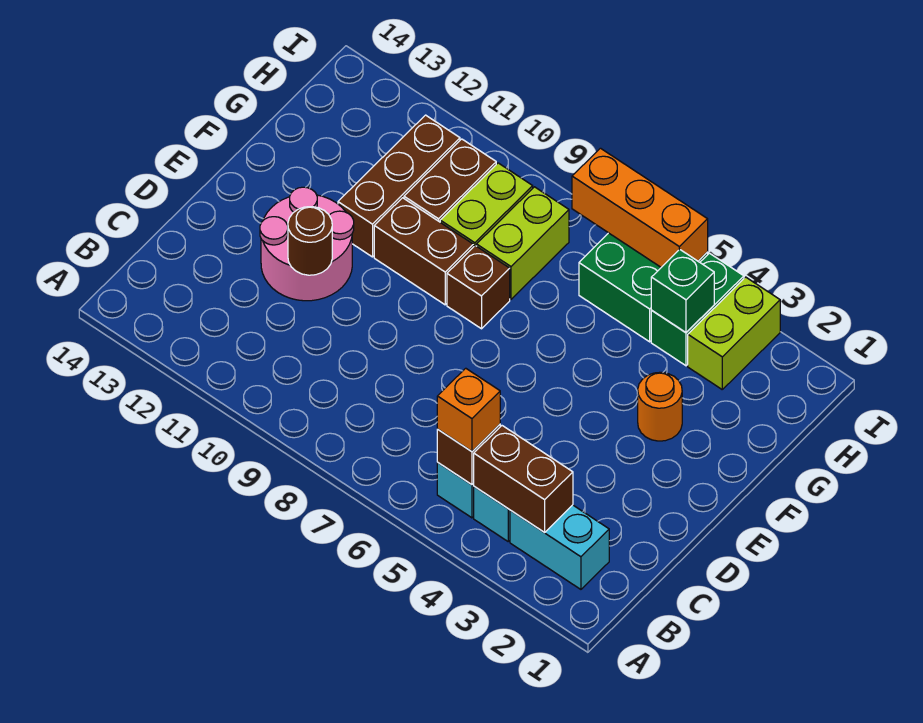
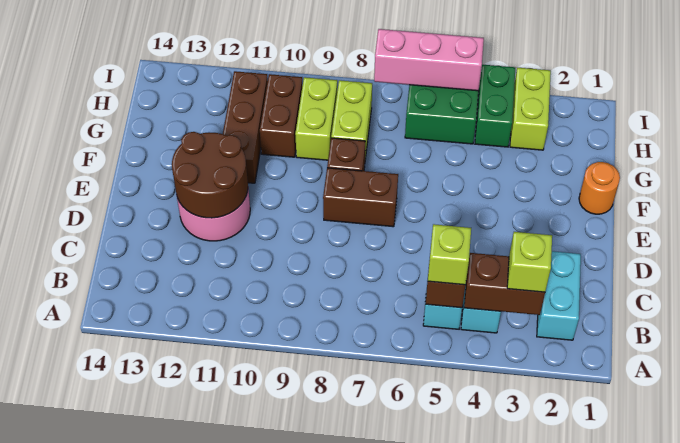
cyan brick B2:B3 level 1 -> cyan brick B2:C2 level 1
none -> lime brick B3 level 3
orange brick B5 level 3 -> lime brick B5 level 3
brown round brick D11 level 2 -> brown round brick D11:E12 level 2
orange round brick F3 level 1 -> orange round brick F1 level 1
brown brick F9:F10 level 1 -> brown brick E7:E8 level 1
green brick H4 level 2 -> none
orange brick I5:I7 level 2 -> pink brick I5:I7 level 2

